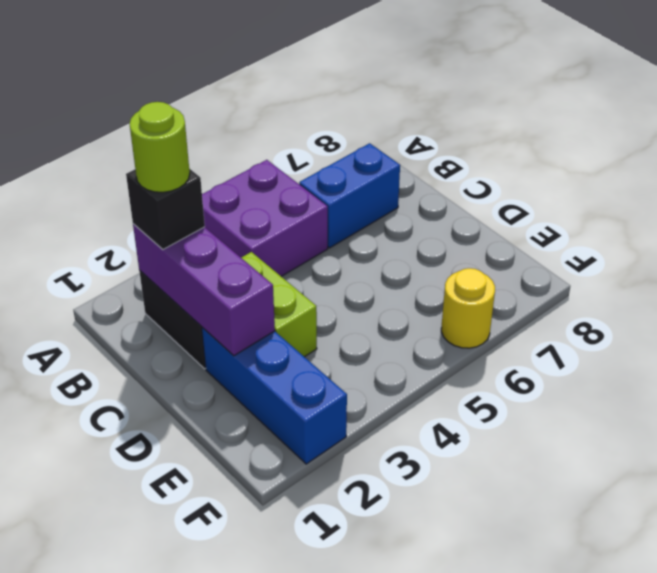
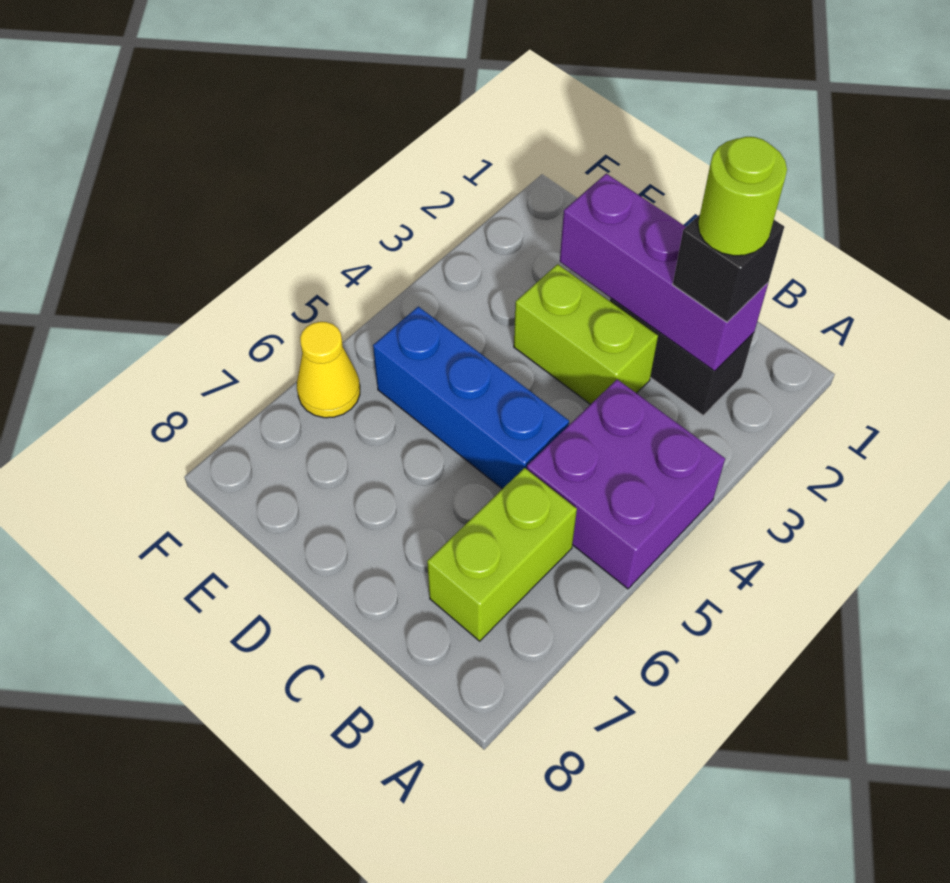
blue brick B6:B7 level 1 -> lime brick B6:B7 level 1
blue brick D2:F2 level 1 -> blue brick C5:E5 level 1
yellow round brick F6 level 1 -> yellow cone F6 level 1

